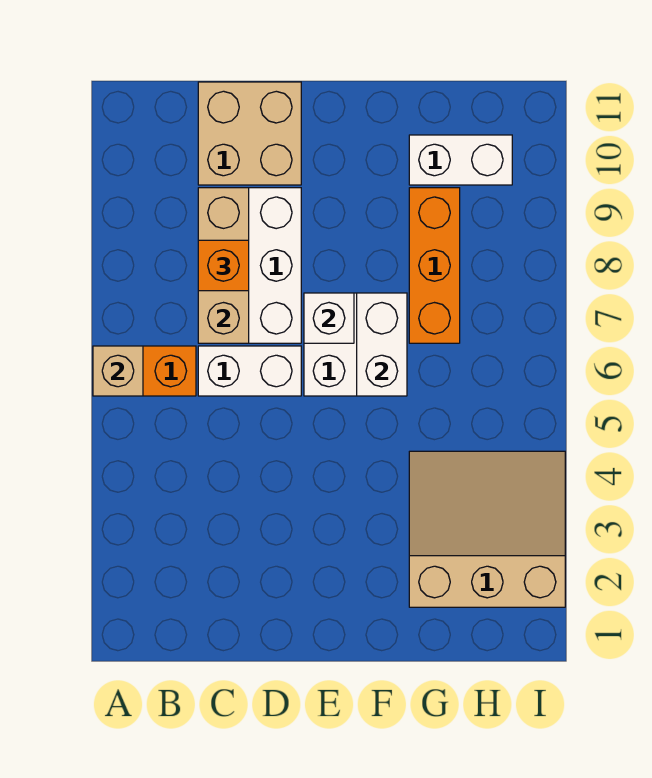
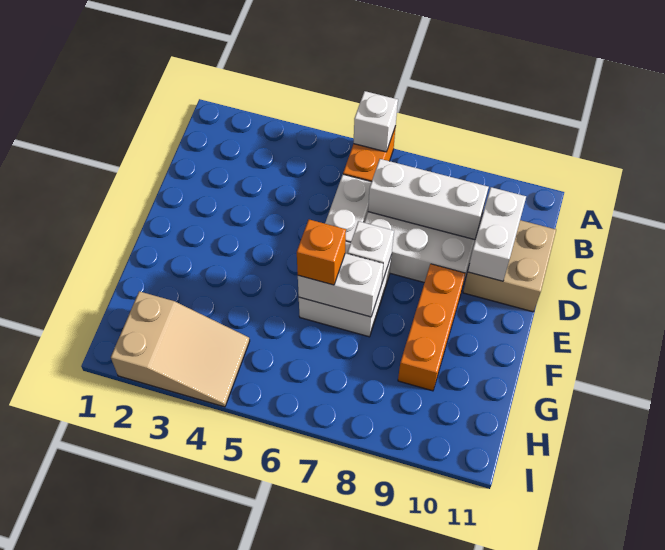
tan brick A6 level 2 -> white brick A6 level 2
tan brick C7:C9 level 2 -> white brick C7:C9 level 2
orange brick C8 level 3 -> orange brick F6 level 3
tan slope G2:I4 level 1 top 2 -> tan slope H2:I4 level 1 top 2
orange brick G7:G9 level 1 -> orange brick E9:G9 level 1
white brick G10:H10 level 1 -> white brick C10:D10 level 2

